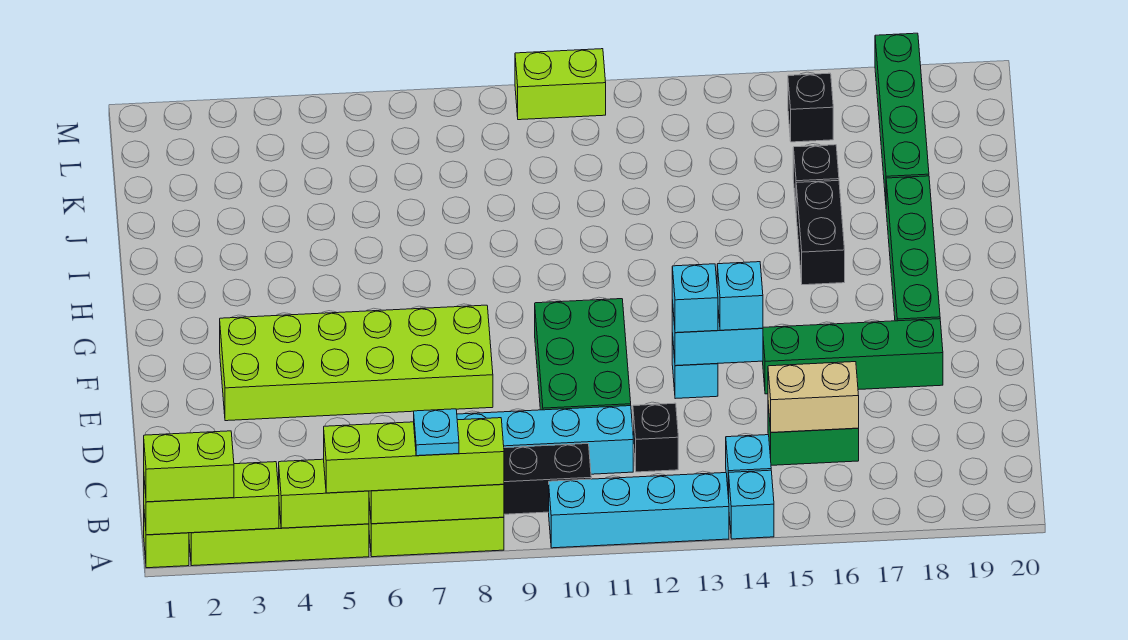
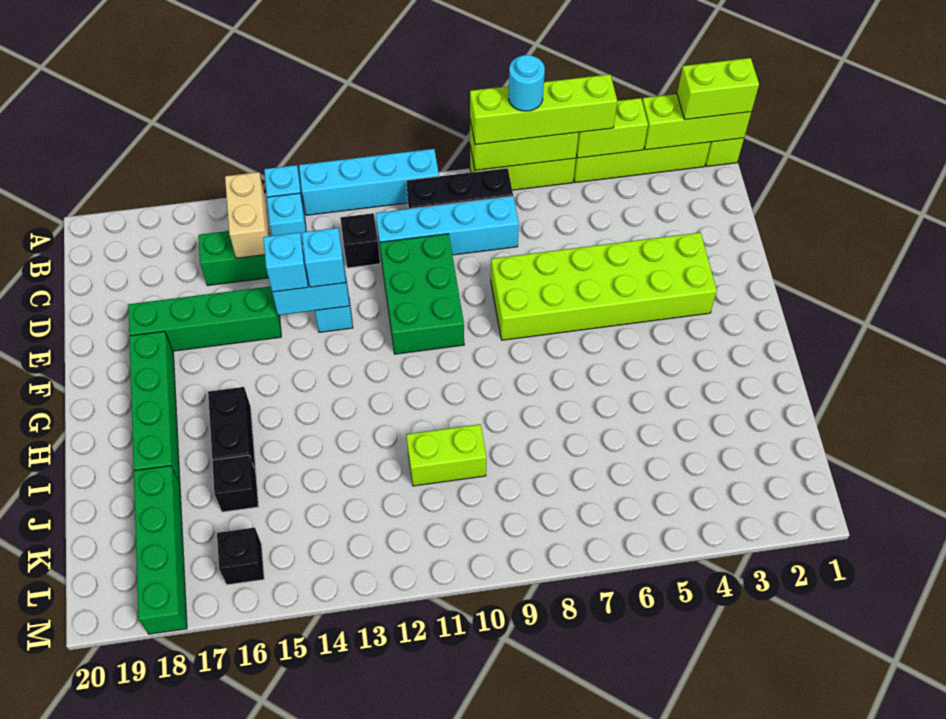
cyan plate A7 level 4 -> cyan round brick A7 level 4
tan brick C15:C16 level 2 -> tan brick B15:C15 level 2
lime brick M10:M11 level 1 -> lime brick J10:J11 level 1

